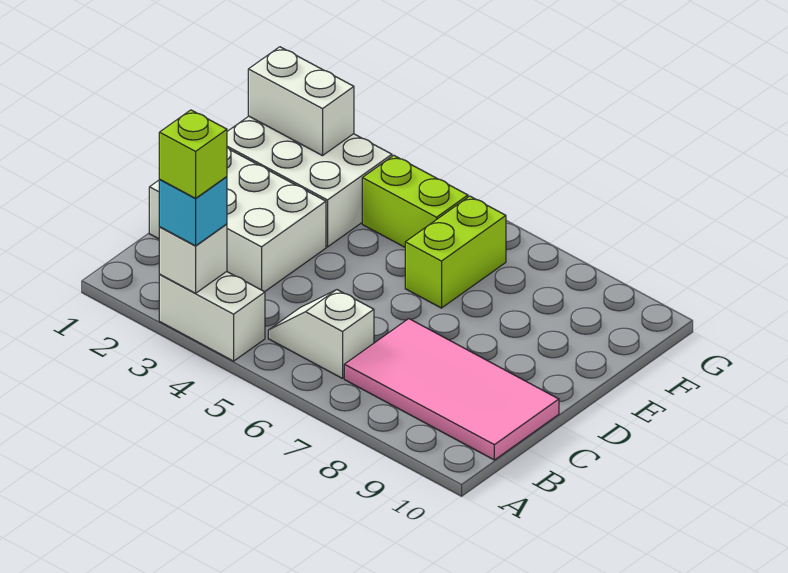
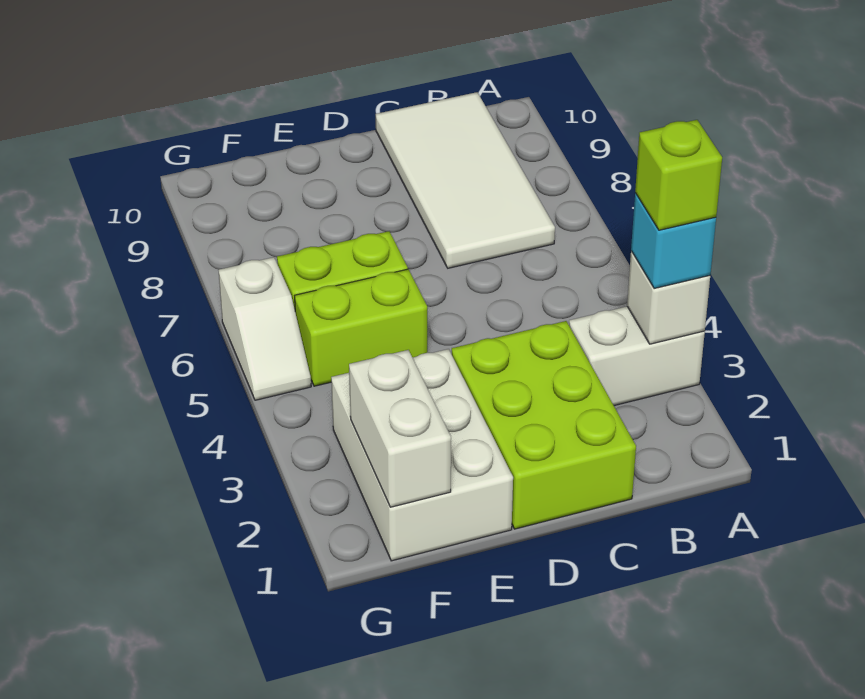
white brick A3:A4 level 1 -> white brick A3:B3 level 1
white slope B5:B6 level 1 top 6 -> white slope G5:G6 level 1 top 6
pink tile B7:C10 level 1 -> white tile B7:C10 level 1
white brick C1:D3 level 1 -> lime brick C1:D3 level 1
lime brick F4:F5 level 1 -> lime brick E5:F5 level 1

